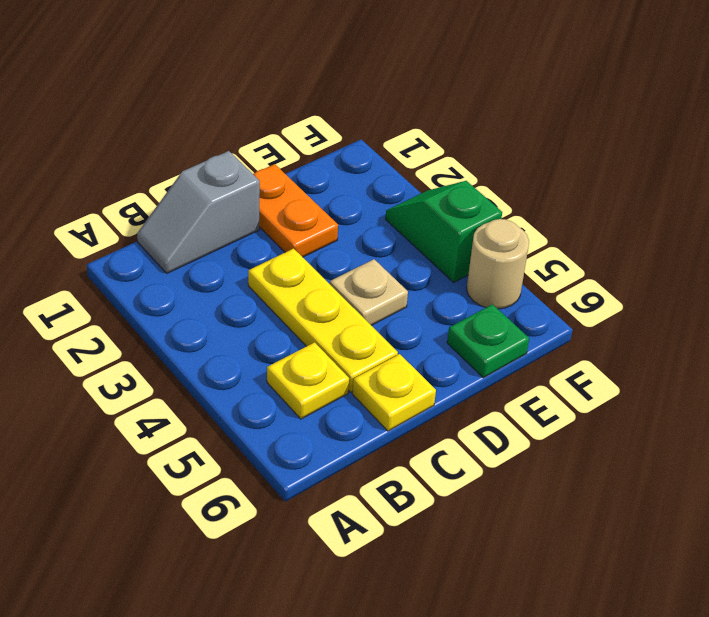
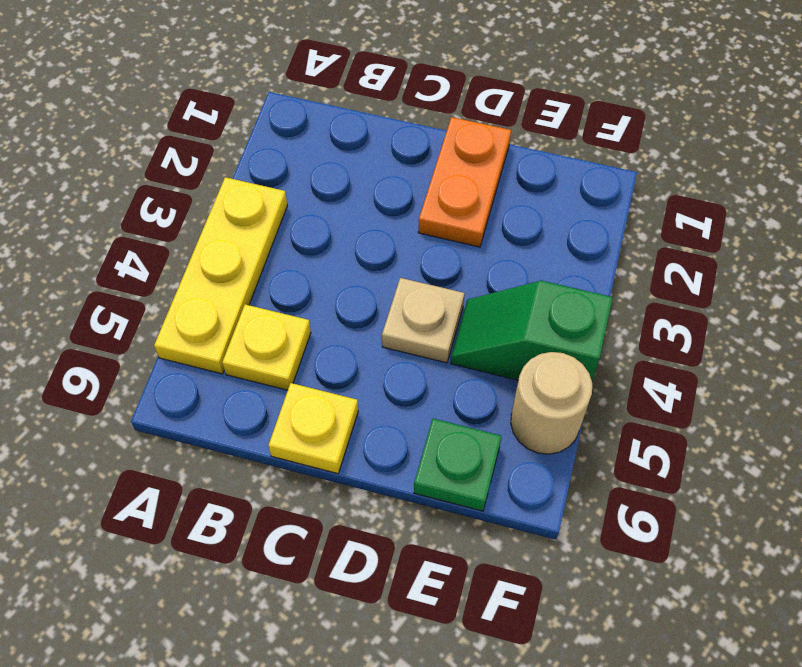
grey slope B1:C1 level 1 top C -> none
yellow plate C3:C5 level 1 -> yellow plate A3:A5 level 1
green slope F3:F4 level 1 top 4 -> green slope E4:F4 level 1 top F

